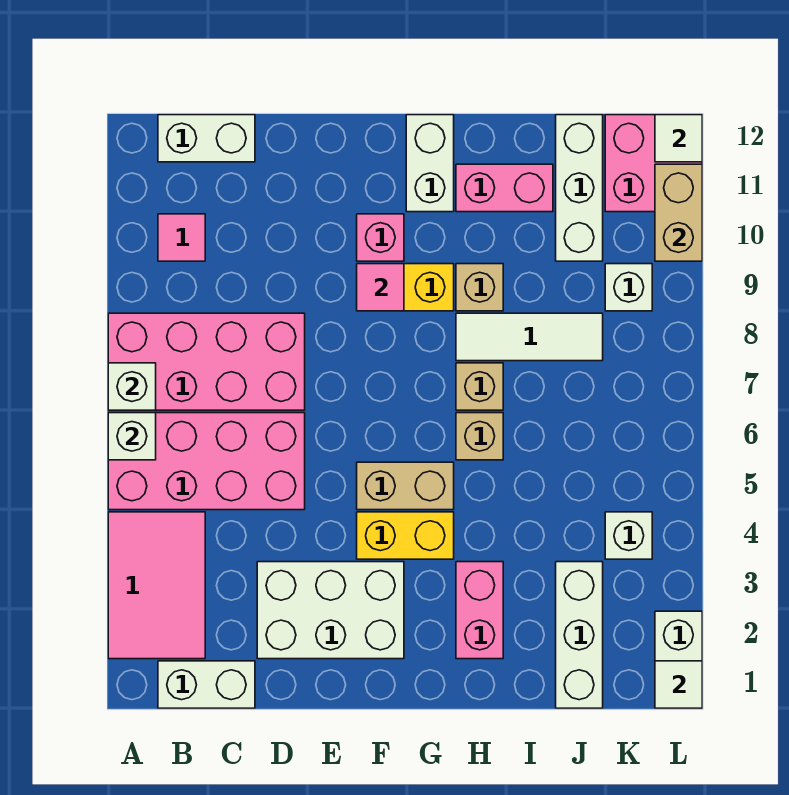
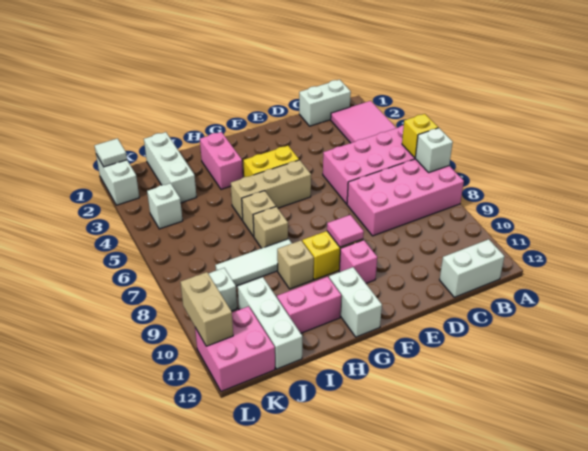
white brick A6 level 2 -> yellow brick A6 level 2
pink tile B10 level 1 -> none
white brick D2:F3 level 1 -> none
tan brick F5:G5 level 1 -> tan brick F5:H5 level 1
white tile L12 level 2 -> none

